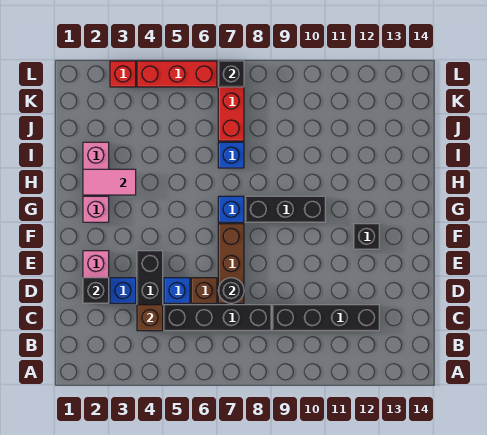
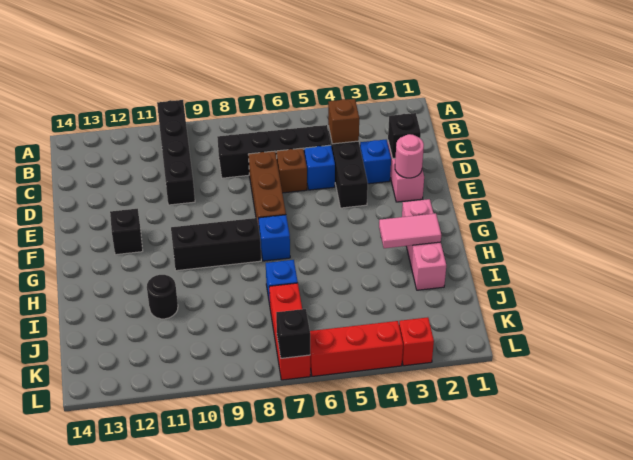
black brick C9:C12 level 1 -> black brick A10:D10 level 1
black round brick D7 level 2 -> black round brick I11 level 1
none -> pink round brick E2 level 2

